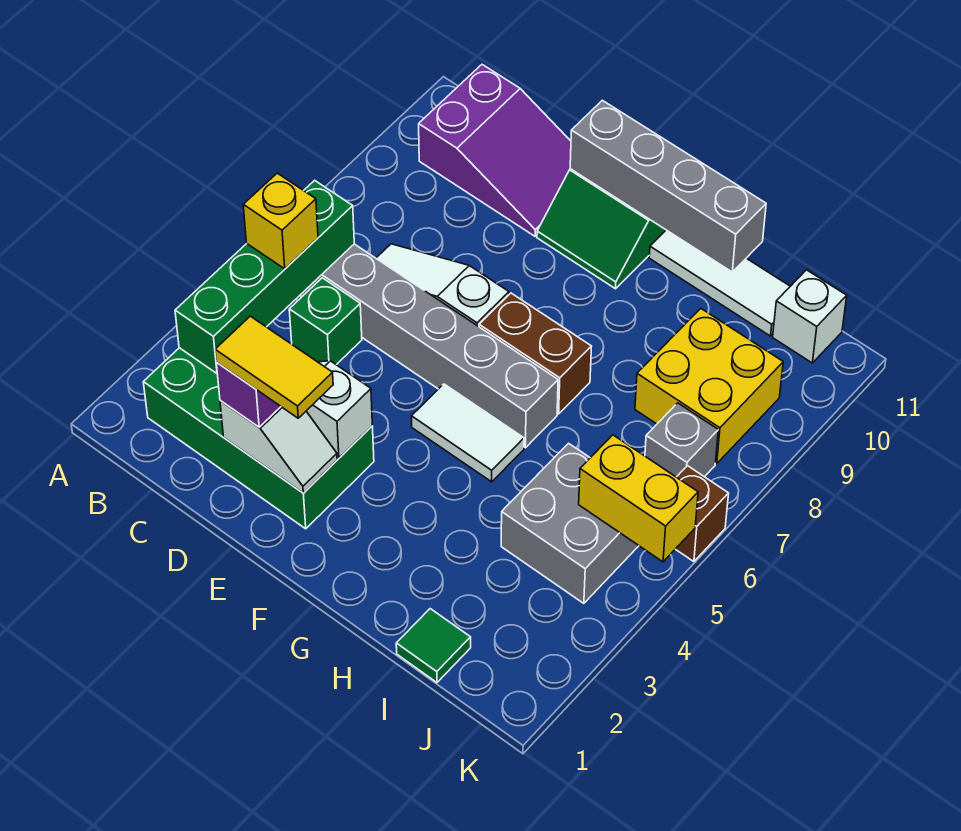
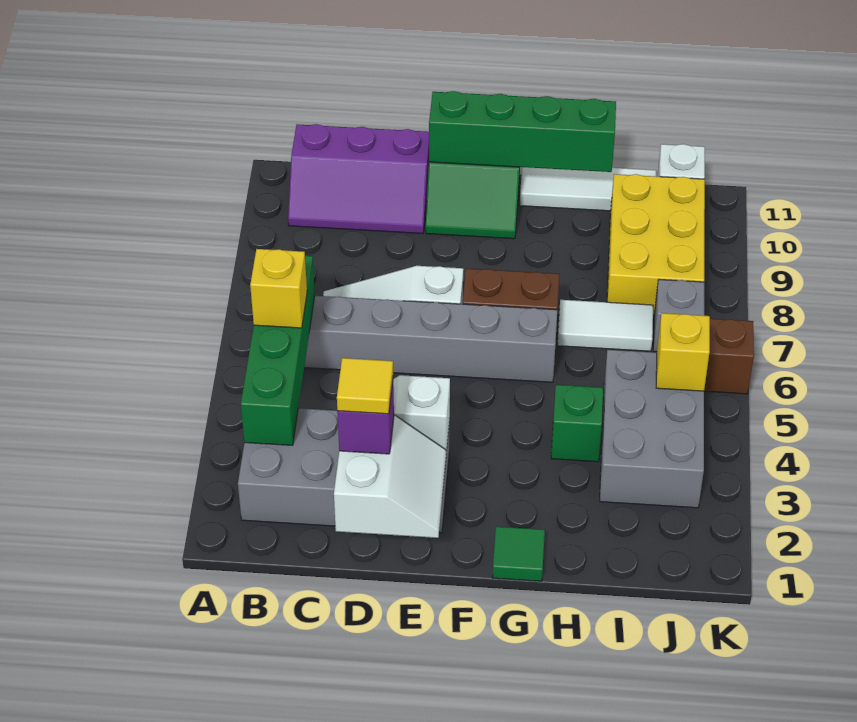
green brick B2:E3 level 1 -> grey brick B2:E3 level 1
purple slope B10:D11 level 1 top B -> purple slope B10:D11 level 1 top 11
green brick C5 level 1 -> green brick H4 level 1
white slope D2:E2 level 2 top D -> white slope D1:E2 level 2 top D
yellow tile D2:E2 level 4 -> yellow tile D2 level 4
grey brick E11:H11 level 2 -> green brick E11:H11 level 2
white tile F5:G5 level 1 -> white tile H7:I7 level 1
green tile I1 level 1 -> green tile G1 level 1
grey brick I4:J5 level 1 -> grey brick I3:J5 level 1
yellow brick I8:J9 level 1 -> yellow brick I8:J10 level 1
yellow brick J5:K5 level 2 -> yellow brick J5 level 2

